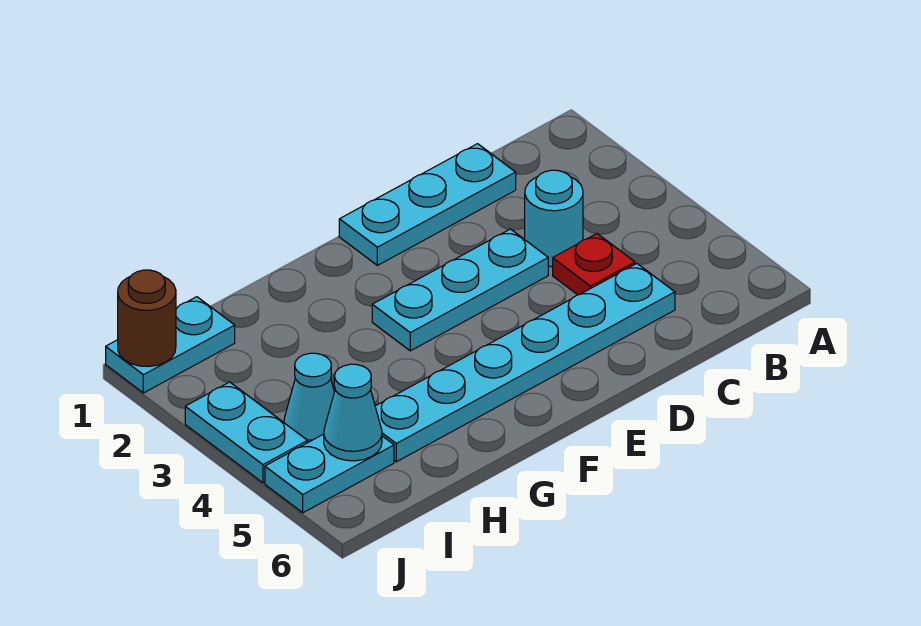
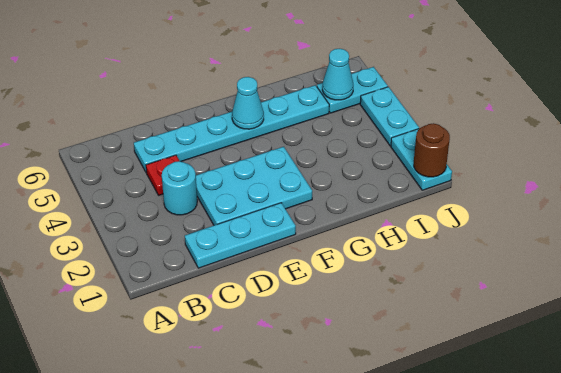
cyan plate D3:F3 level 1 -> cyan plate D2:F3 level 1
cyan plate I1:J1 level 1 -> cyan plate J1:J2 level 1
cyan cone I4 level 1 -> cyan cone F5 level 2

